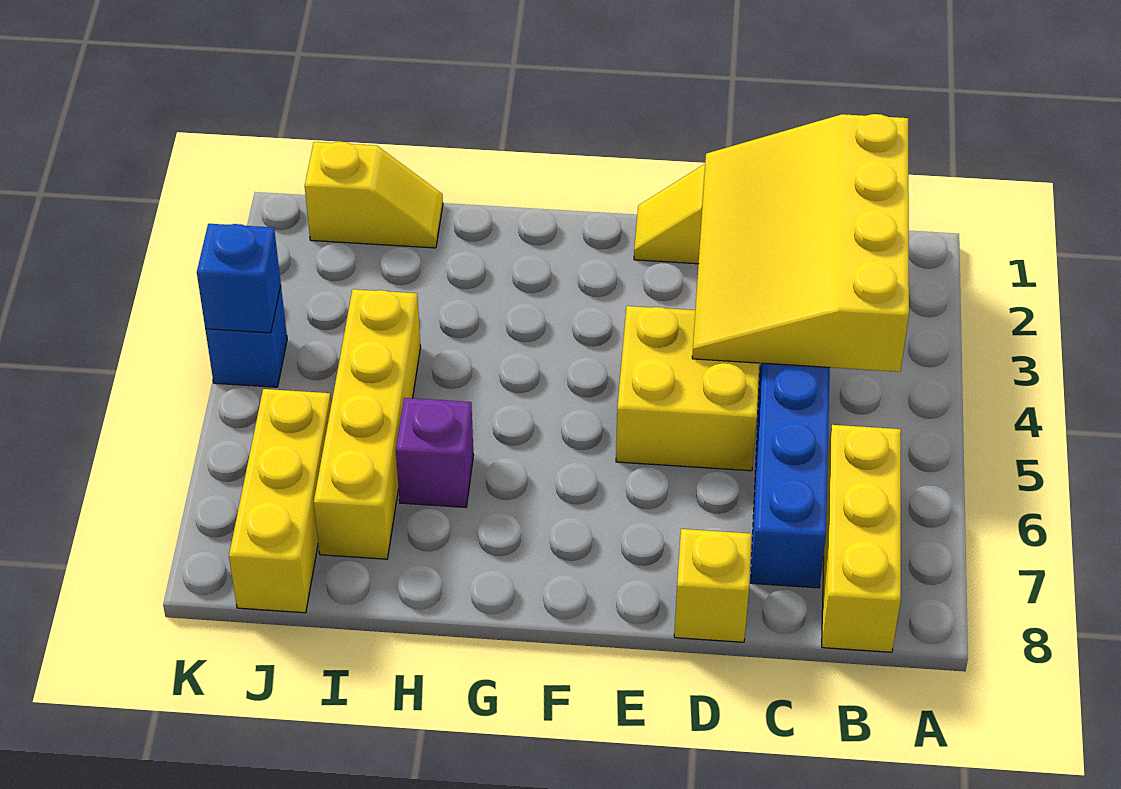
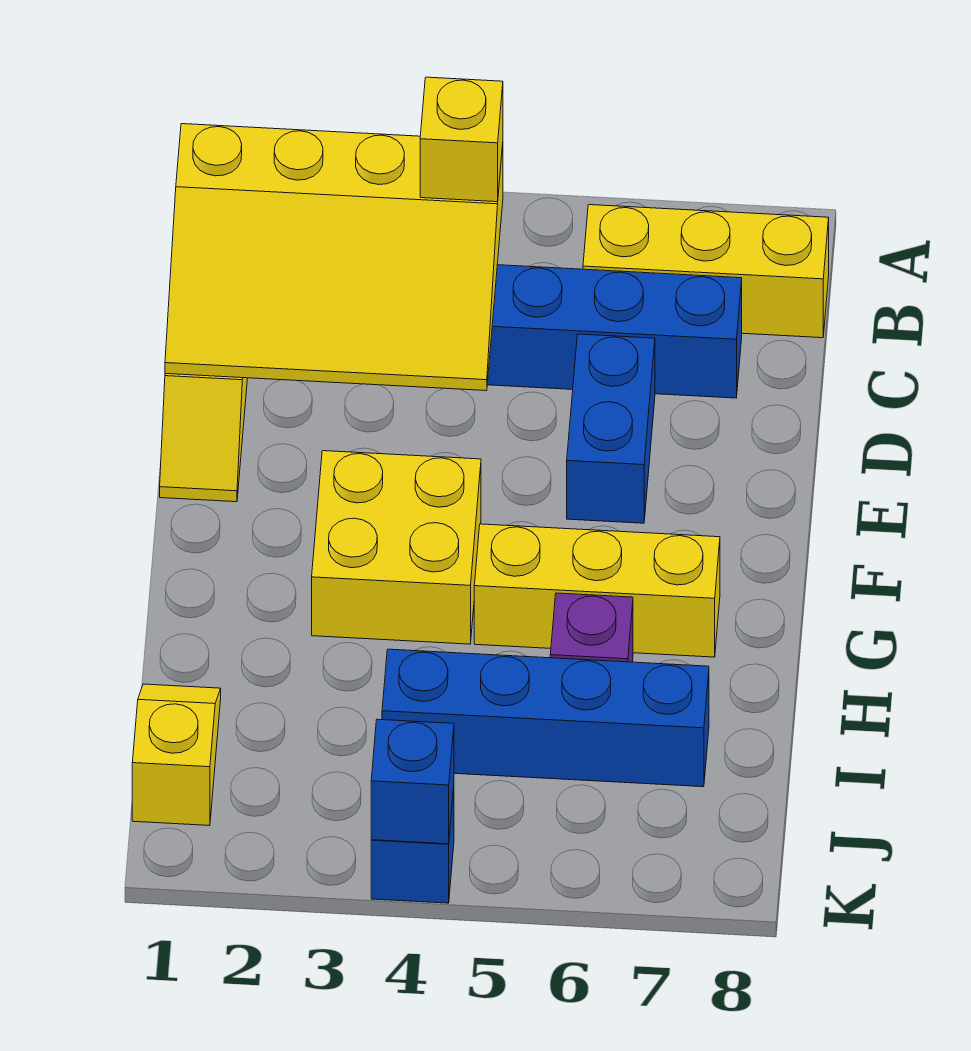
yellow brick D4:E5 level 1 -> yellow brick F3:G4 level 1
none -> blue brick D6:E6 level 1
yellow brick D8 level 1 -> yellow brick B4 level 3
yellow brick I4:I7 level 1 -> blue brick I4:I7 level 1
yellow brick J6:J8 level 1 -> yellow brick G5:G7 level 1

